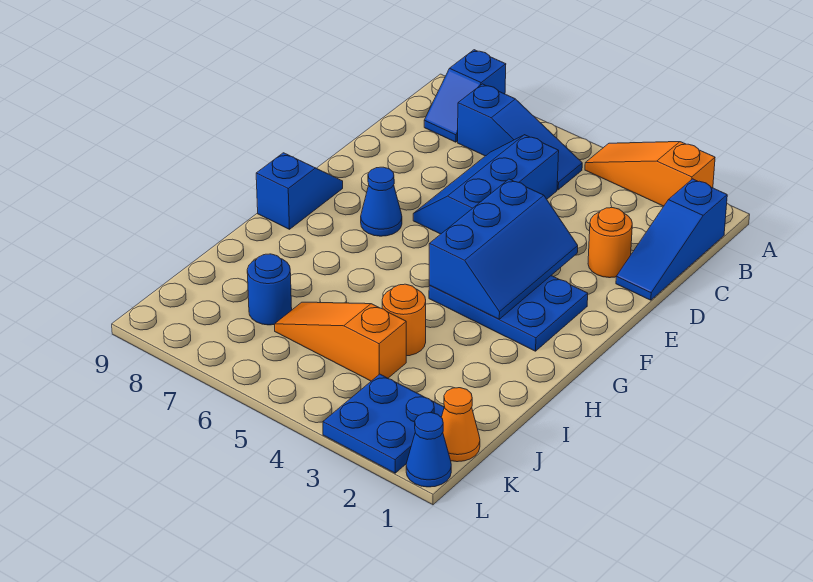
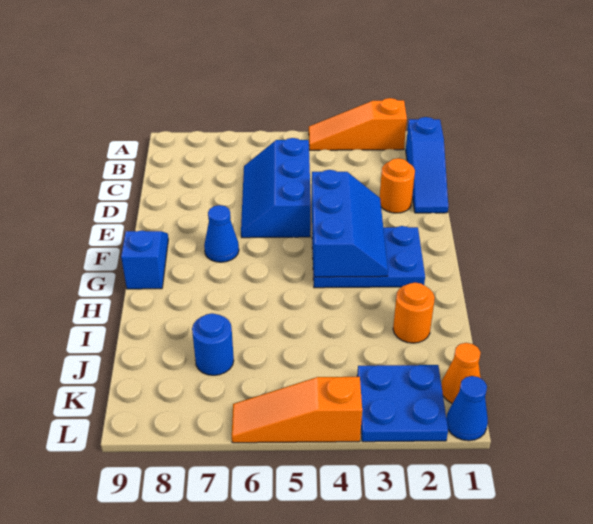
blue slope A8:B8 level 1 top A -> none
blue slope B5:B7 level 1 top 7 -> none
orange round brick I4 level 1 -> orange round brick I2 level 1
orange slope J4:J6 level 1 top 4 -> orange slope L4:L6 level 1 top 4

